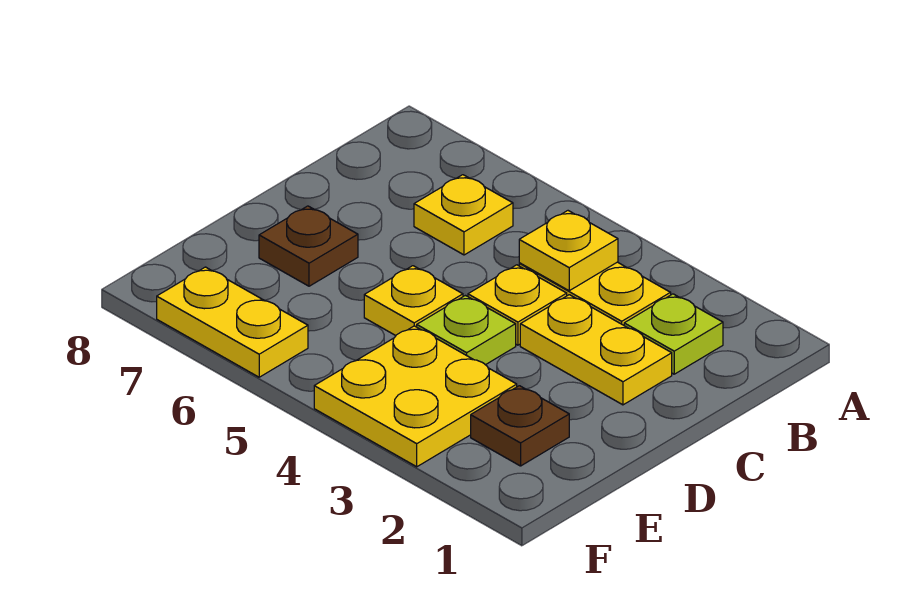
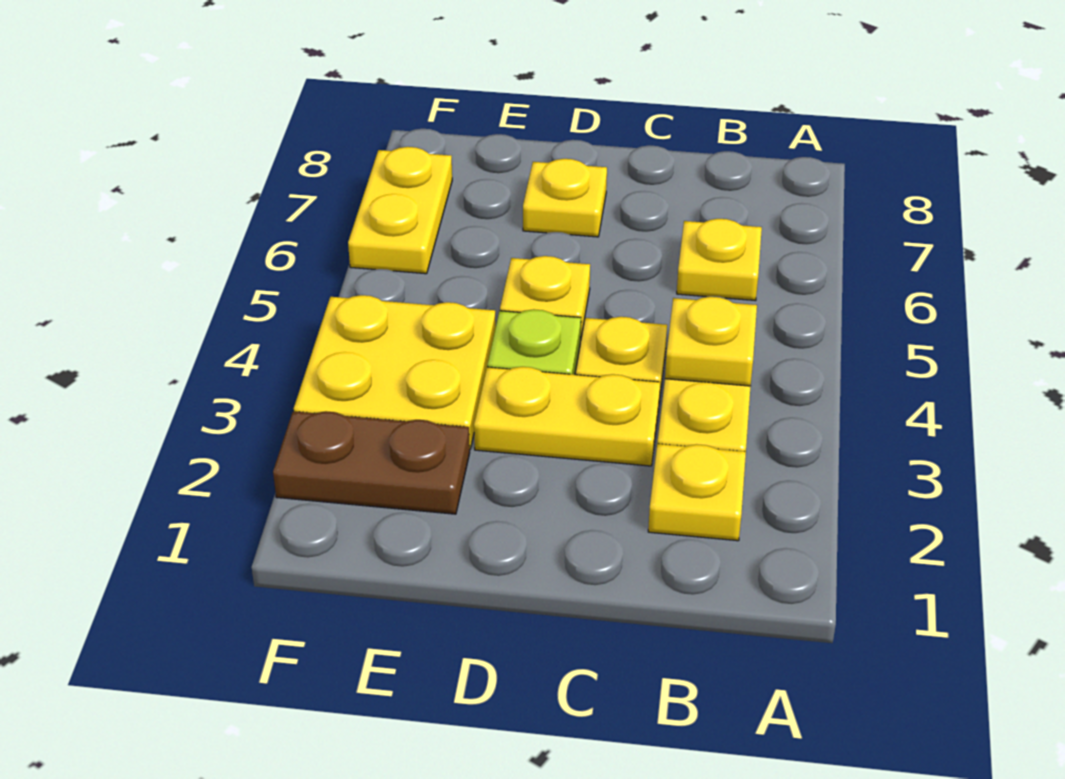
lime plate B2 level 1 -> yellow plate B2 level 1
yellow plate C2:C3 level 1 -> yellow plate C3:D3 level 1
brown plate D7 level 1 -> yellow plate D7 level 1
brown plate E2 level 1 -> brown plate E2:F2 level 1

